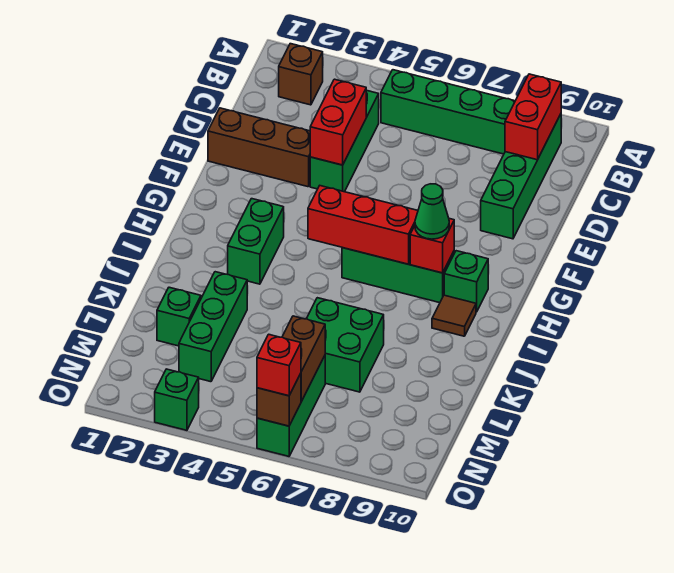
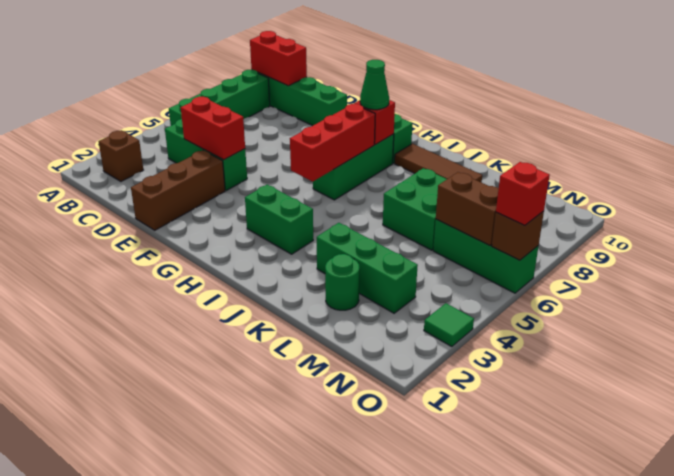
brown tile I9 level 1 -> brown tile I9:K9 level 1
green brick L2 level 1 -> green round brick L2 level 1
green brick O3 level 1 -> green tile O3 level 1

